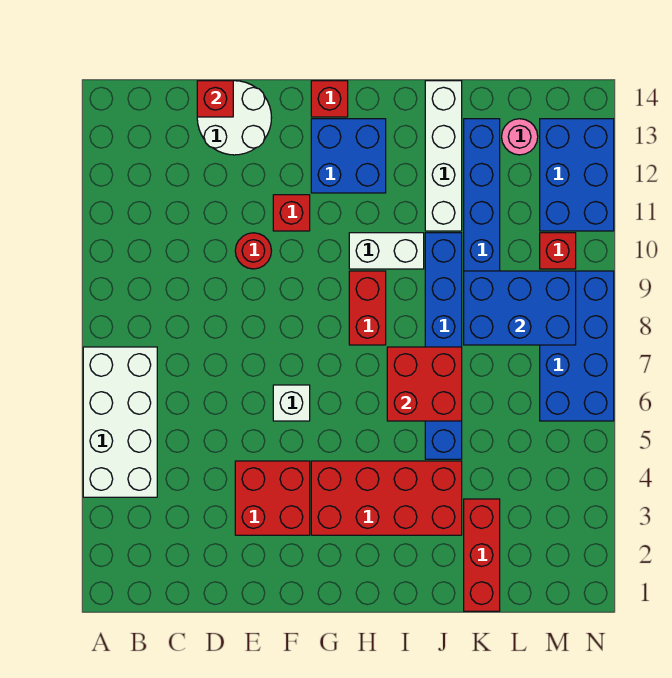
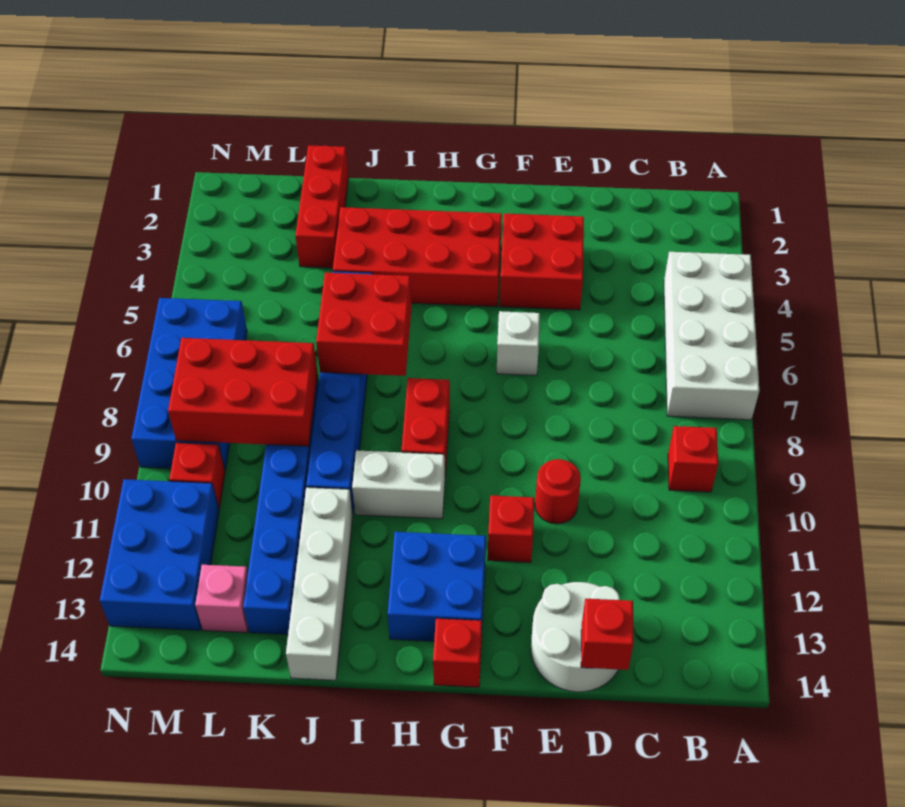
none -> red brick B9 level 1
blue brick K8:M9 level 2 -> red brick K8:M9 level 2
pink round brick L13 level 1 -> pink brick L13 level 1

